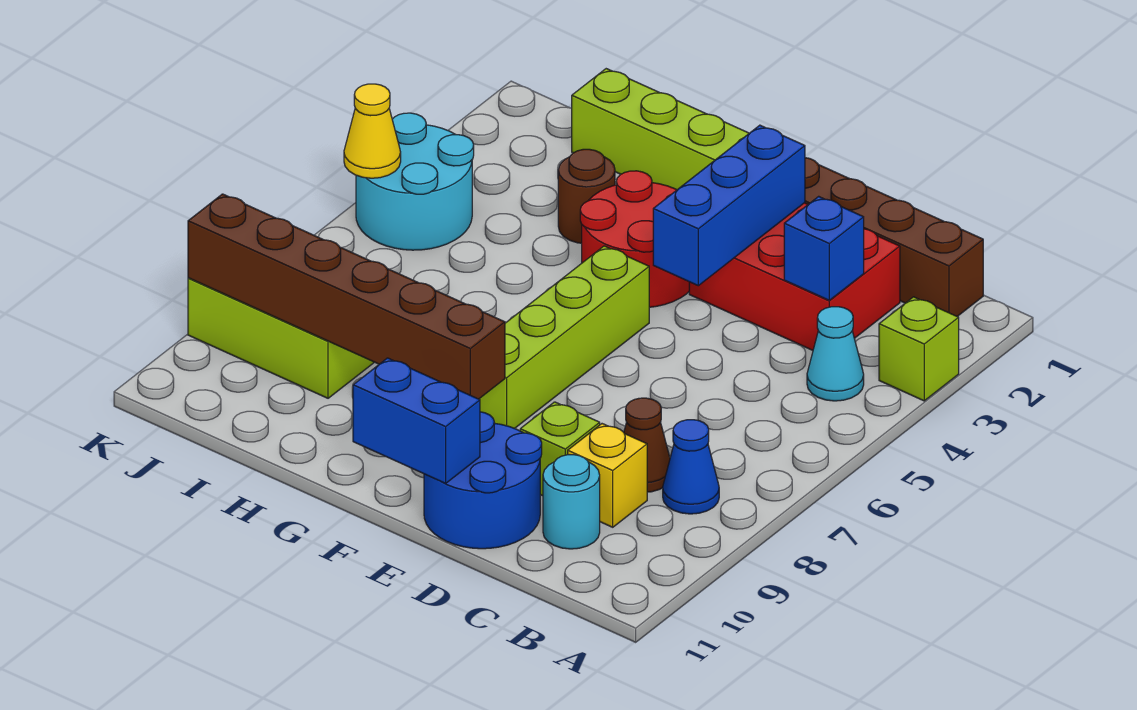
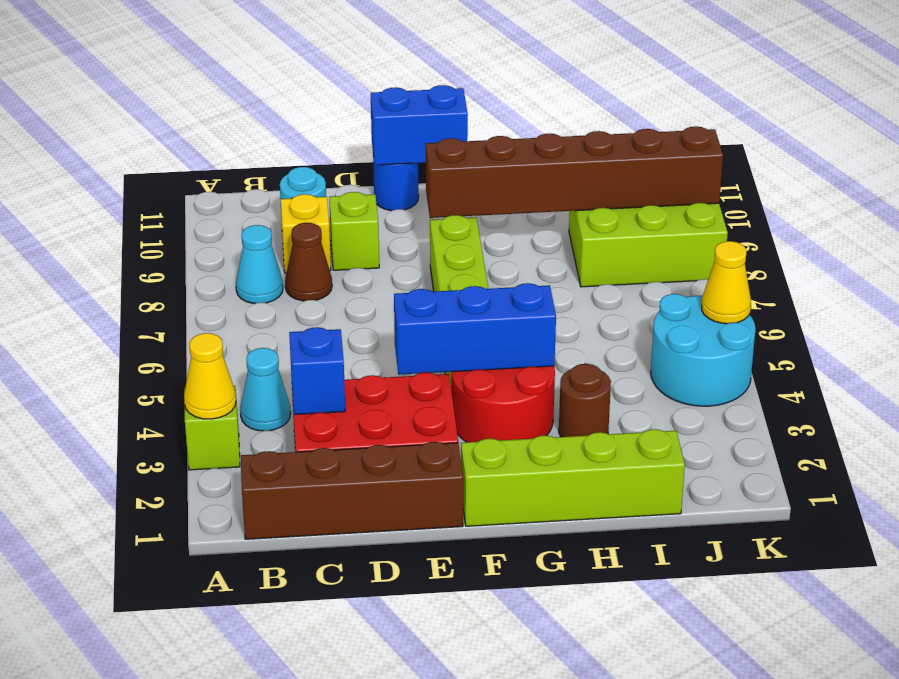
none -> yellow cone A3 level 2
blue cone B8 level 1 -> cyan cone B8 level 1
blue round brick D10:E11 level 1 -> blue round brick E11 level 1
blue brick E2:E4 level 2 -> blue brick E4:G4 level 2

